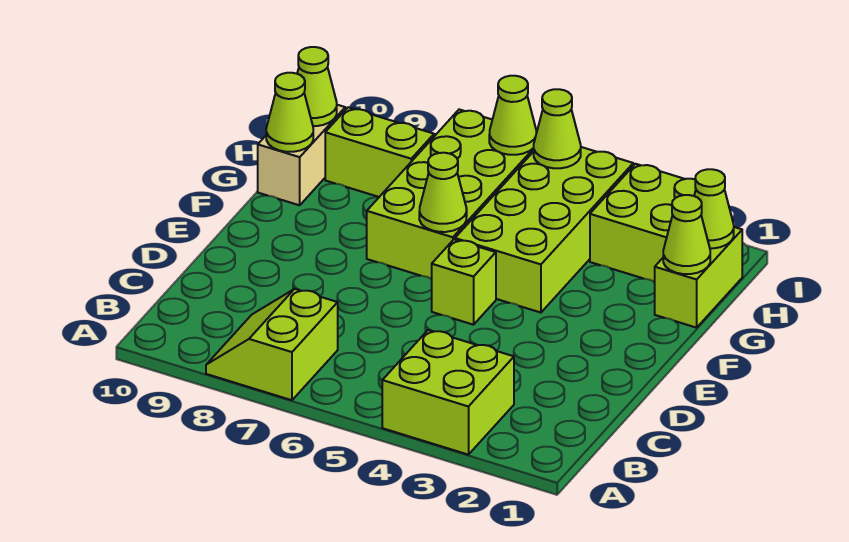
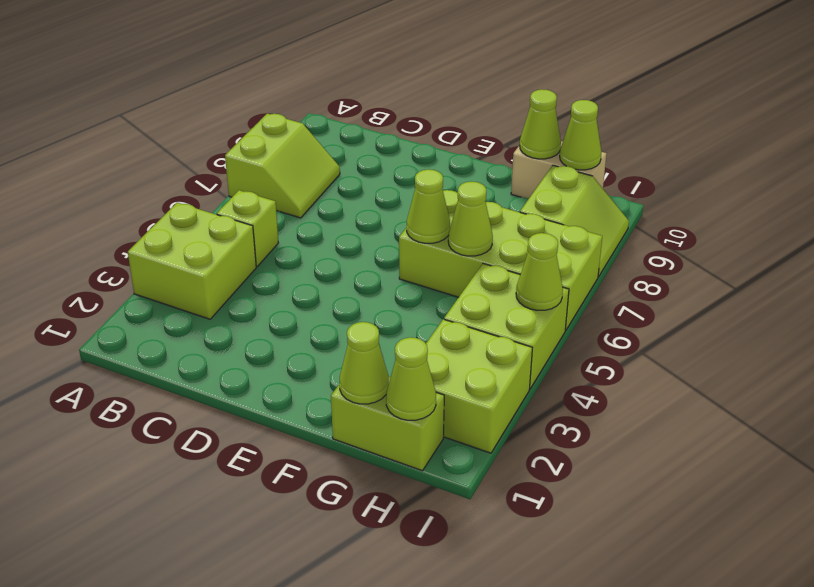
lime slope A7:B8 level 1 top 7 -> lime slope A7:B8 level 1 top A
lime brick E5 level 1 -> lime brick B5 level 1
lime brick F4:I5 level 1 -> lime brick H4:I5 level 1
lime cone I6 level 2 -> lime cone G6 level 2

